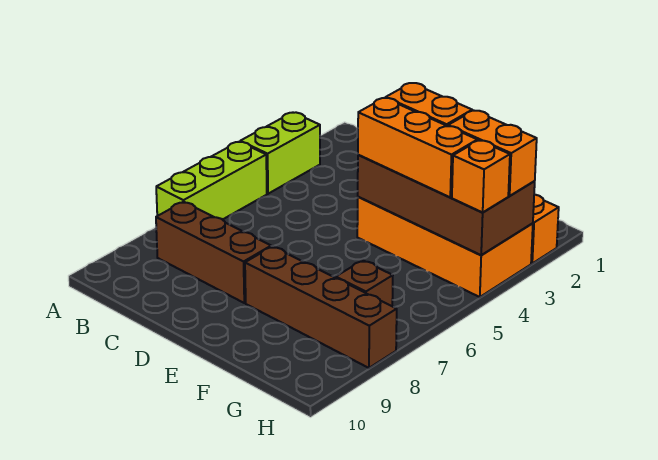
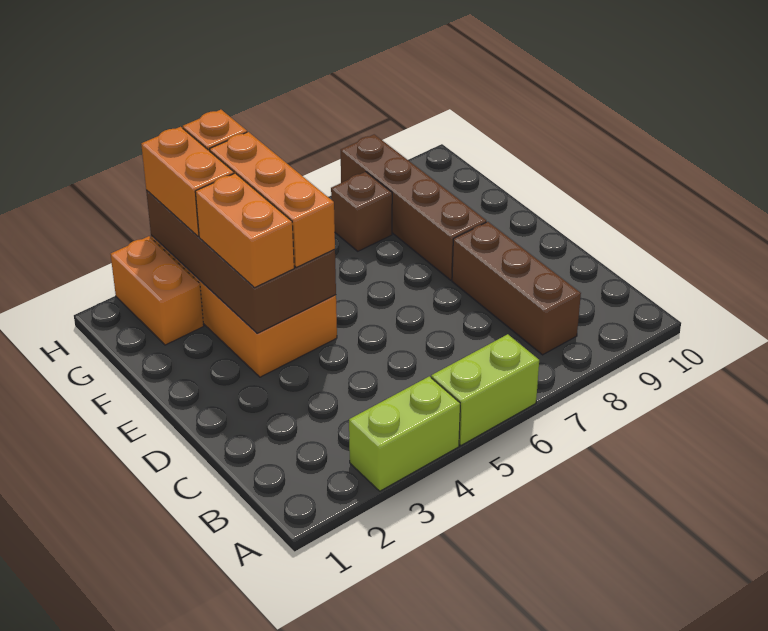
lime brick A5:A7 level 1 -> lime brick A5:A6 level 1

